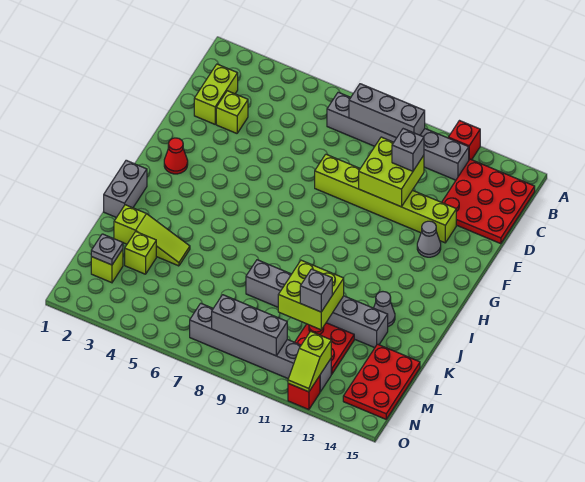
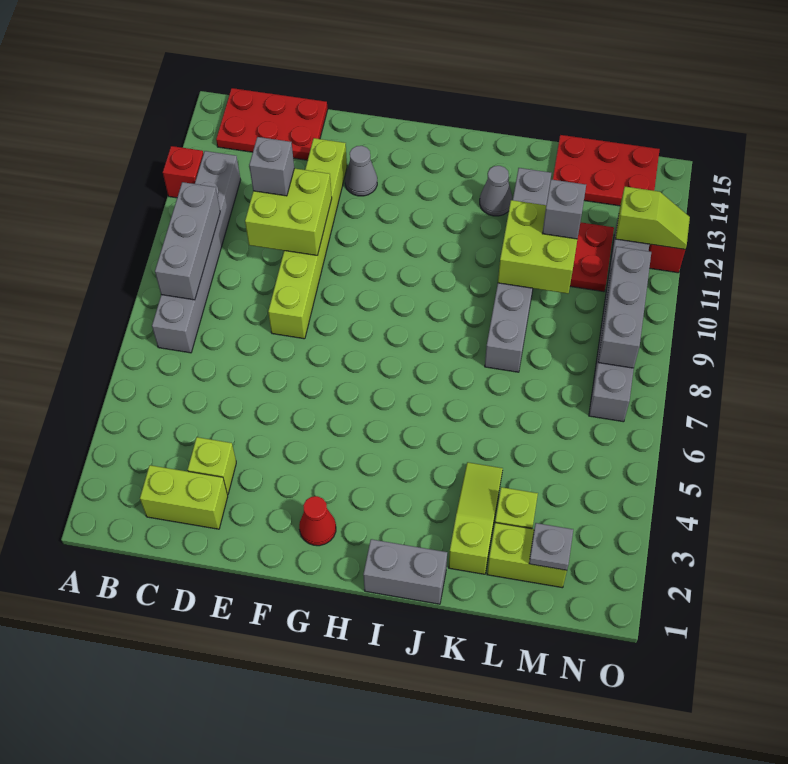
red plate B13:D15 level 1 -> red plate B14:D15 level 1
lime brick M2 level 1 -> lime brick L2:M2 level 1

